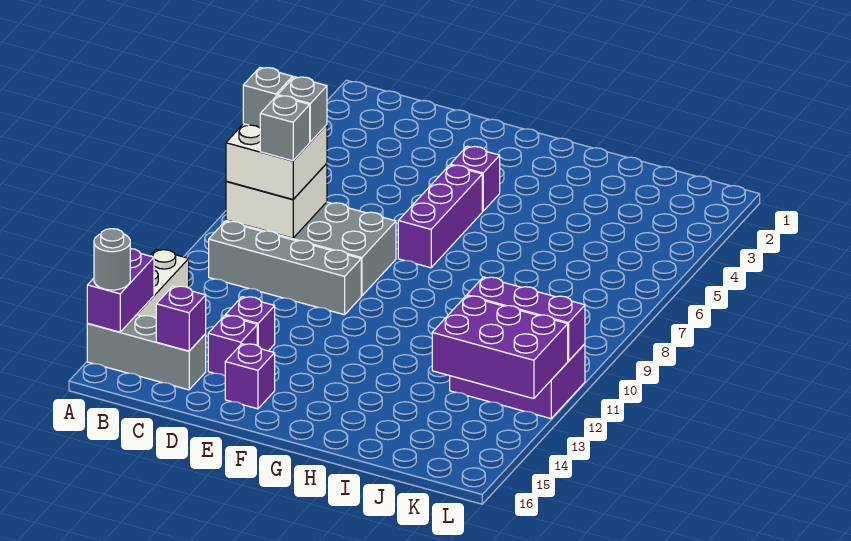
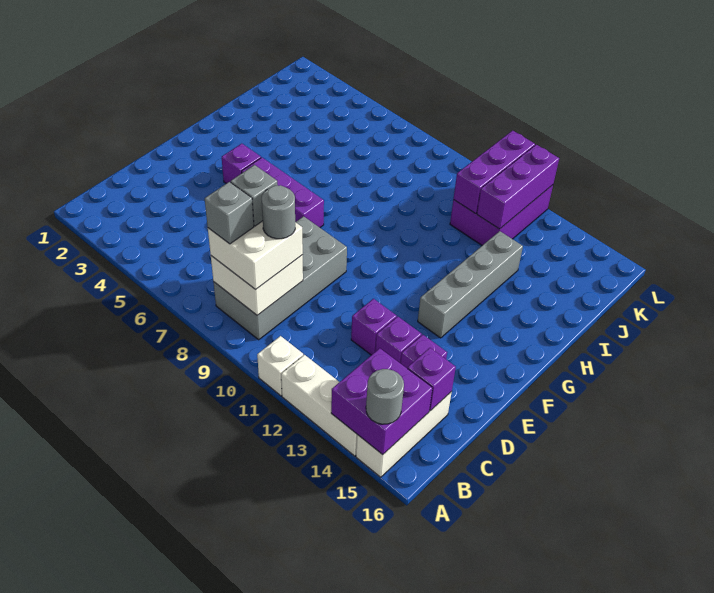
none -> white brick A11 level 1
purple brick A14:A15 level 2 -> purple brick A14:B15 level 2
grey brick A15:C15 level 1 -> white brick A15:C15 level 1
grey brick B10:E10 level 1 -> grey brick F13:I13 level 1
grey brick C9 level 4 -> grey round brick C9 level 4
purple brick E15 level 1 -> purple brick D12 level 1
purple brick J12:L13 level 2 -> purple brick J12:L12 level 2

